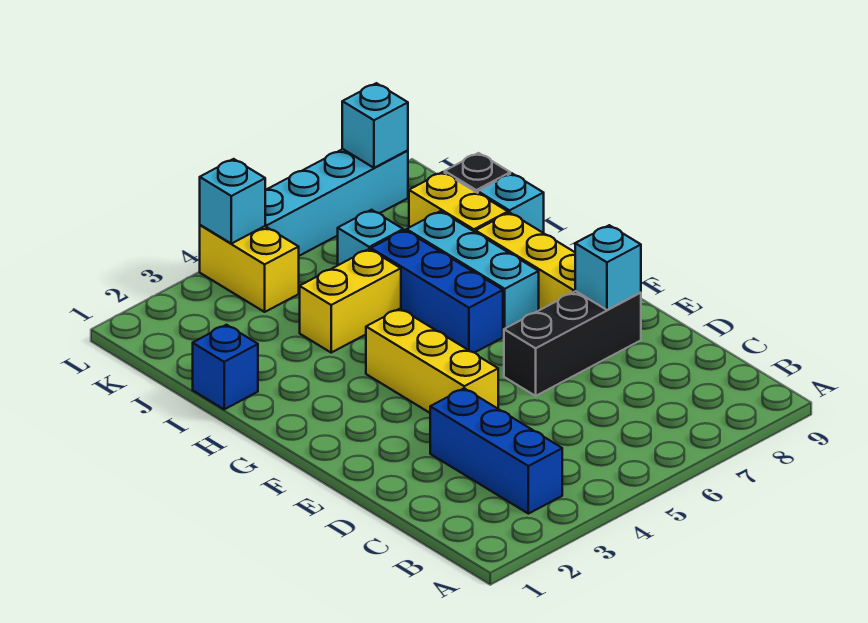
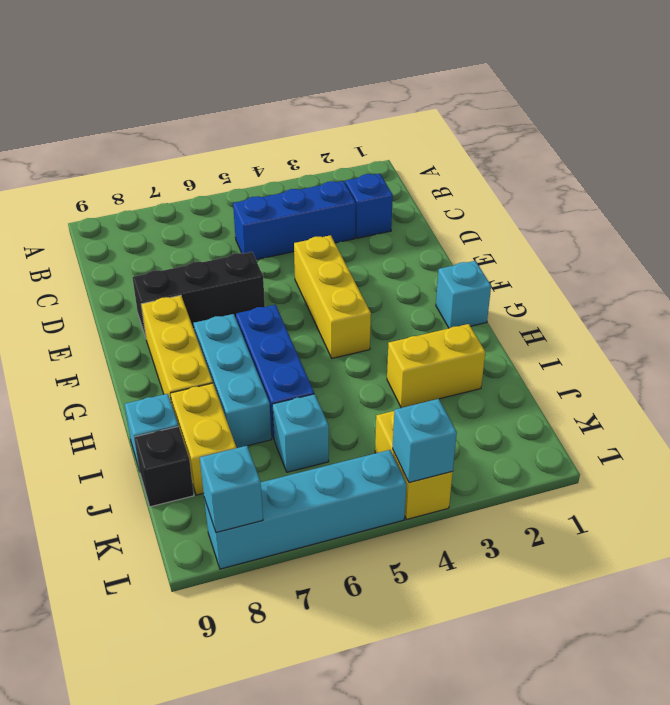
blue brick B3:D3 level 1 -> blue brick C3:C5 level 1
cyan brick E8 level 2 -> cyan brick G1 level 1
blue brick I1 level 1 -> blue brick C2 level 1
yellow brick I4:I5 level 1 -> yellow brick I2:I3 level 1

